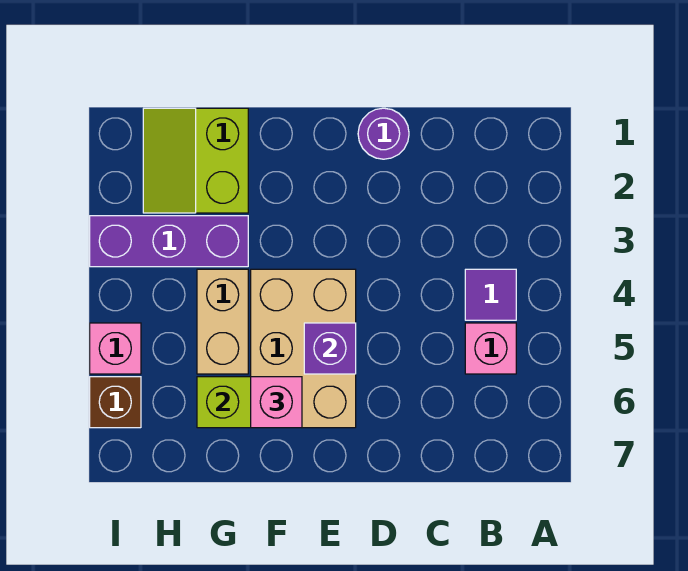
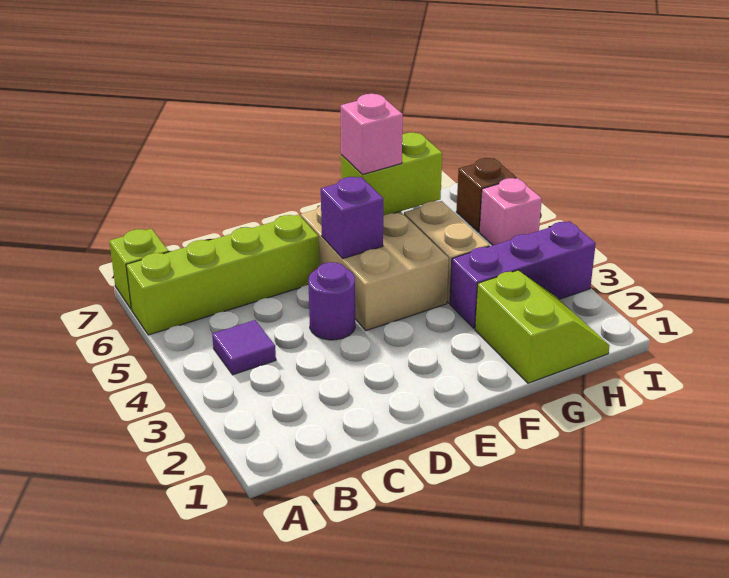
none -> lime brick A6:D6 level 1
none -> lime brick A7 level 1
pink brick B5 level 1 -> none
purple round brick D1 level 1 -> purple round brick D4 level 1

